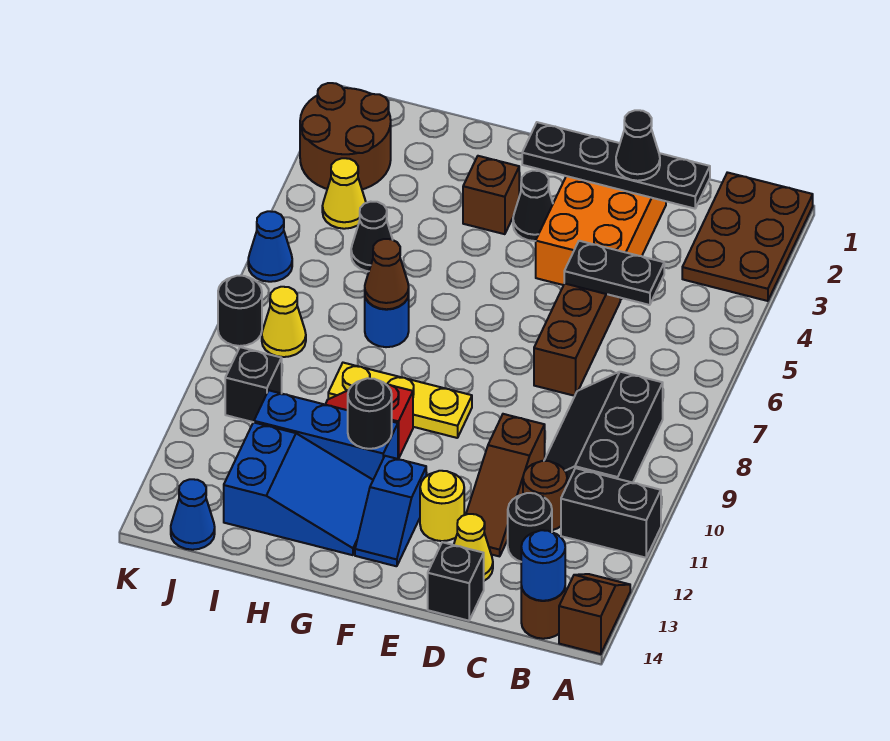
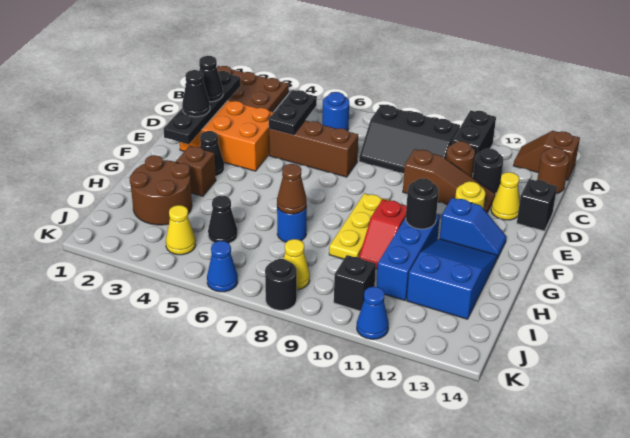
blue round brick B14 level 2 -> blue round brick B6 level 1
none -> black cone E2 level 3
brown round brick J2:K3 level 1 -> brown round brick H2:I3 level 1
blue cone J14 level 1 -> blue cone K11 level 1

